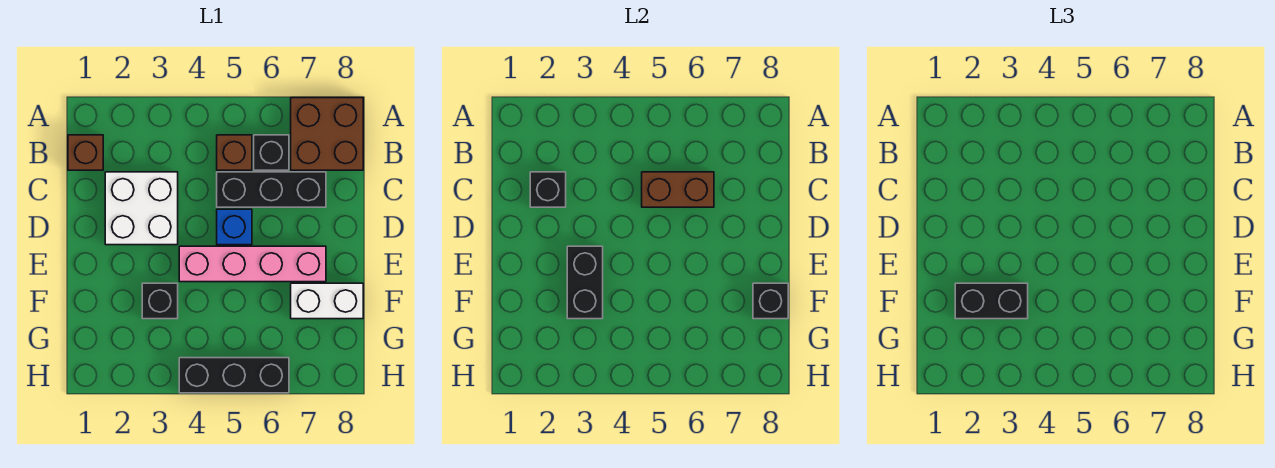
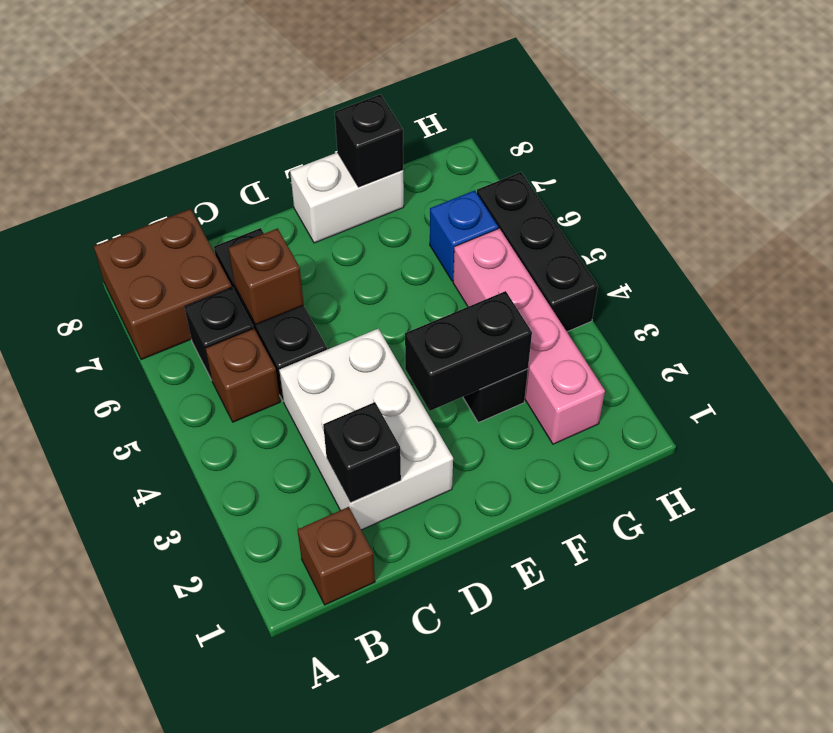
white brick C2:D3 level 1 -> white brick C2:D4 level 1
brown brick C5:C6 level 2 -> brown brick C6 level 2
blue brick D5 level 1 -> blue brick G6 level 1
pink brick E4:E7 level 1 -> pink brick G2:G5 level 1
black brick F2:F3 level 3 -> none
white brick F7:F8 level 1 -> white brick E8:F8 level 1

